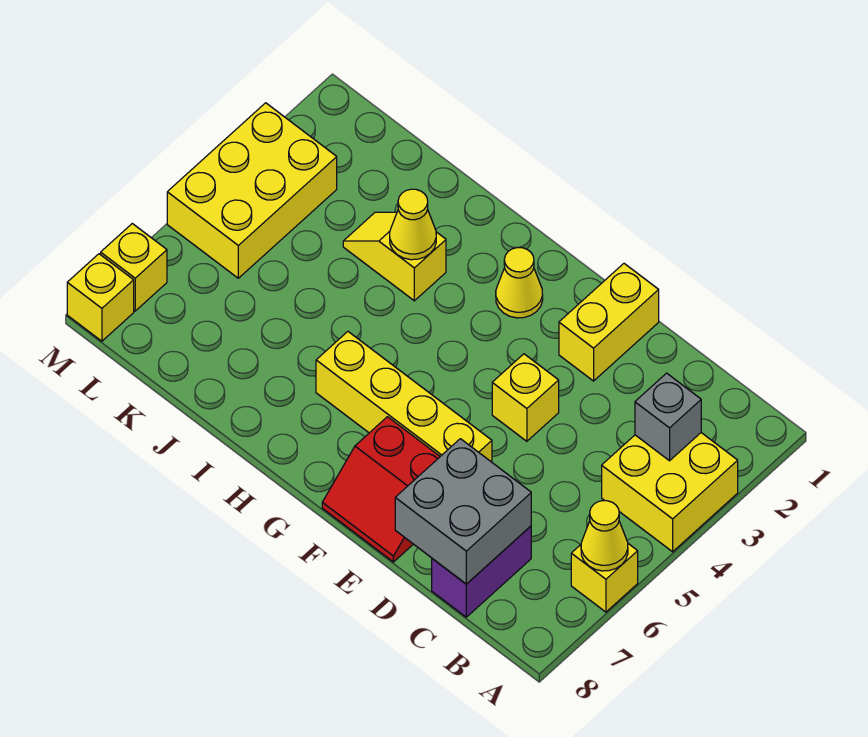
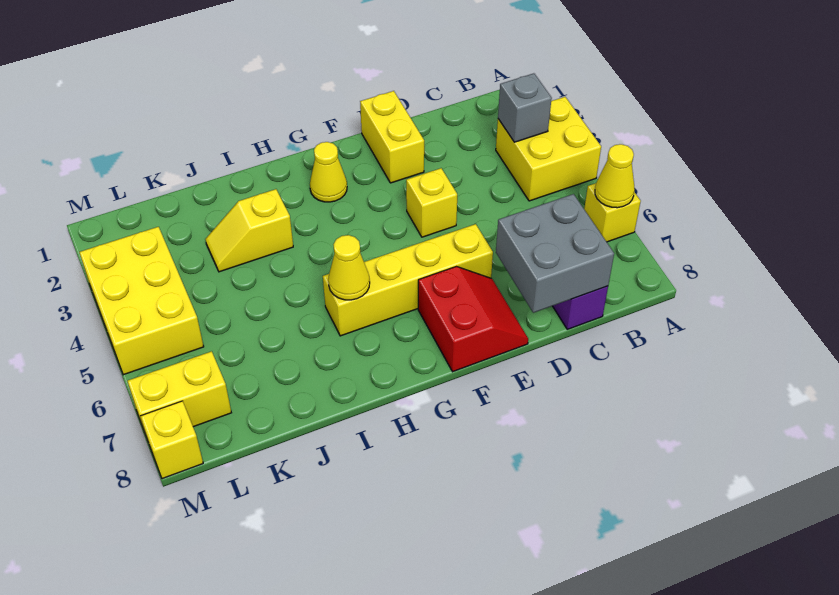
red slope E7:F8 level 1 top 7 -> red slope E7:F8 level 1 top F
yellow cone I3 level 2 -> yellow cone H6 level 2
yellow brick M7 level 1 -> yellow brick L7:M7 level 1

